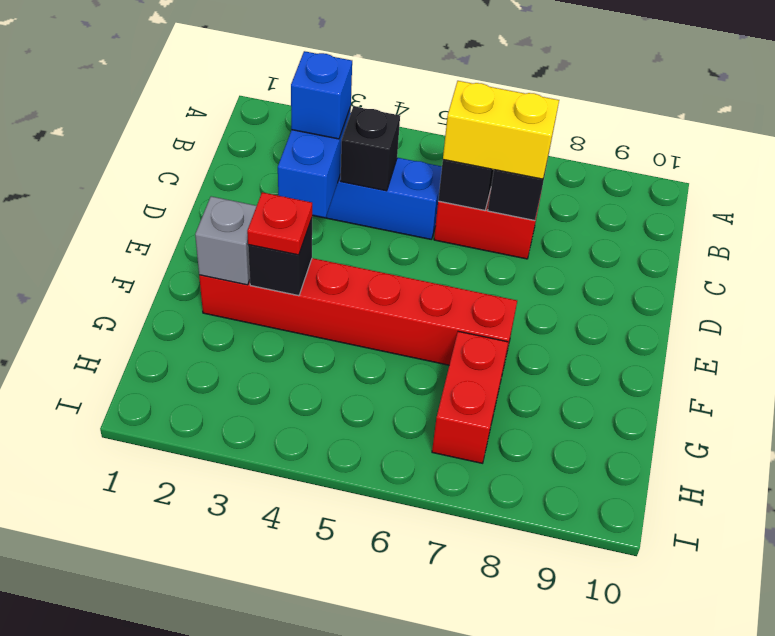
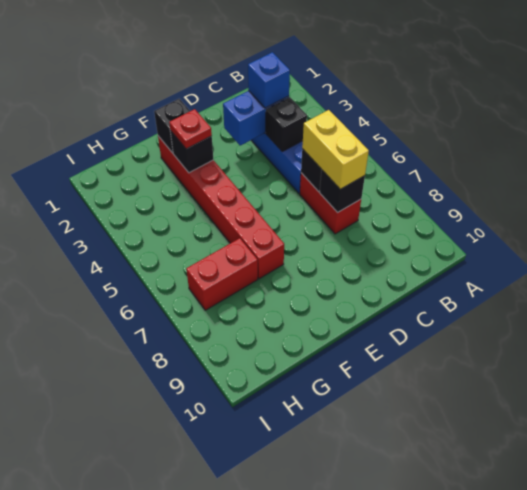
grey brick F2 level 2 -> black brick F2 level 2

